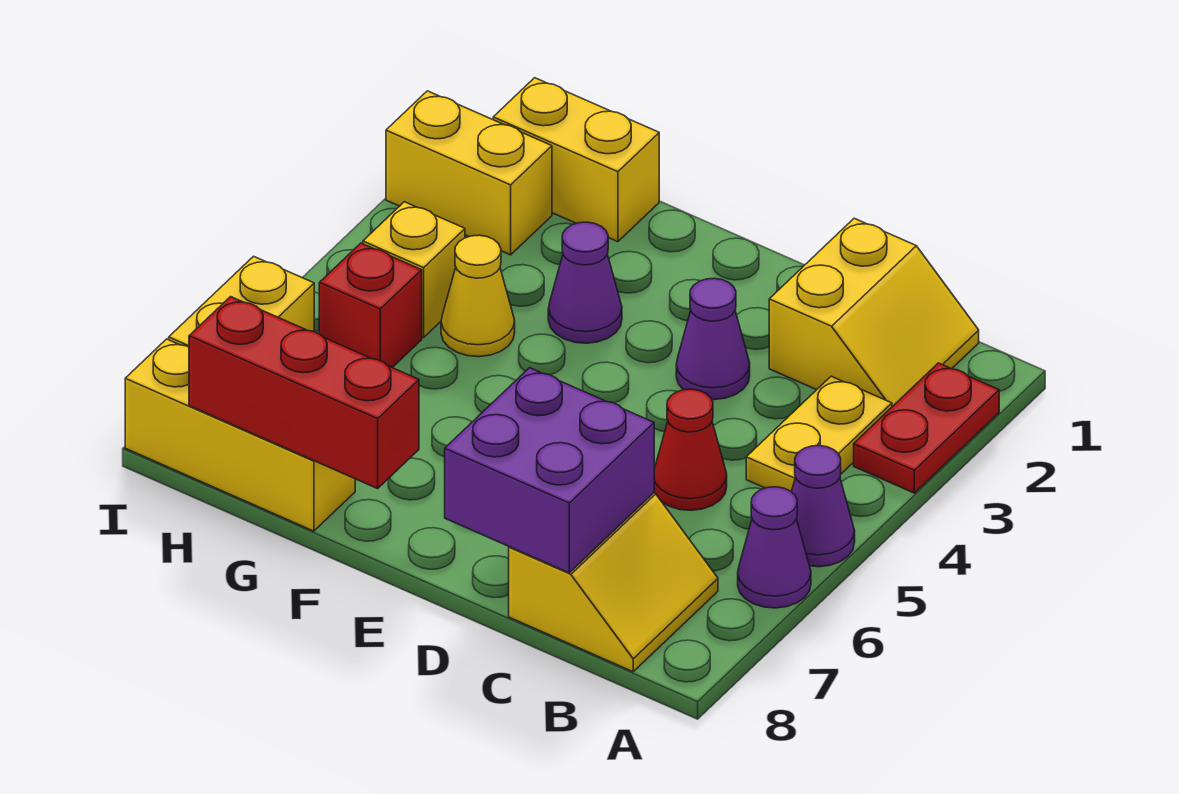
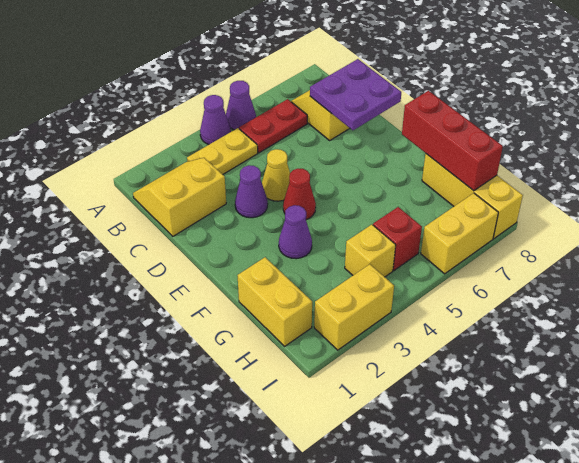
red plate A2:A3 level 1 -> red plate B5:B6 level 1
purple cone A6 level 1 -> purple cone A4 level 1
red cone C5 level 1 -> red cone E4 level 1
purple brick C7:D8 level 2 -> purple plate C7:D8 level 2
yellow cone G4 level 1 -> yellow cone D4 level 1
yellow brick H2:I2 level 1 -> yellow brick I2:I3 level 1

